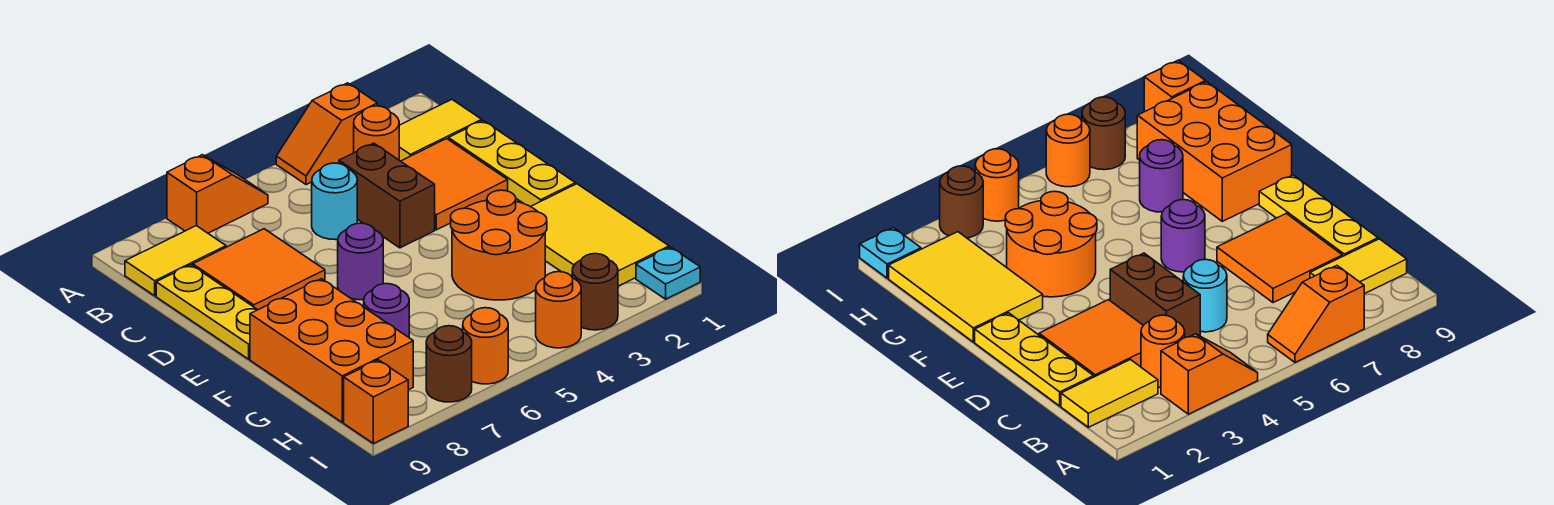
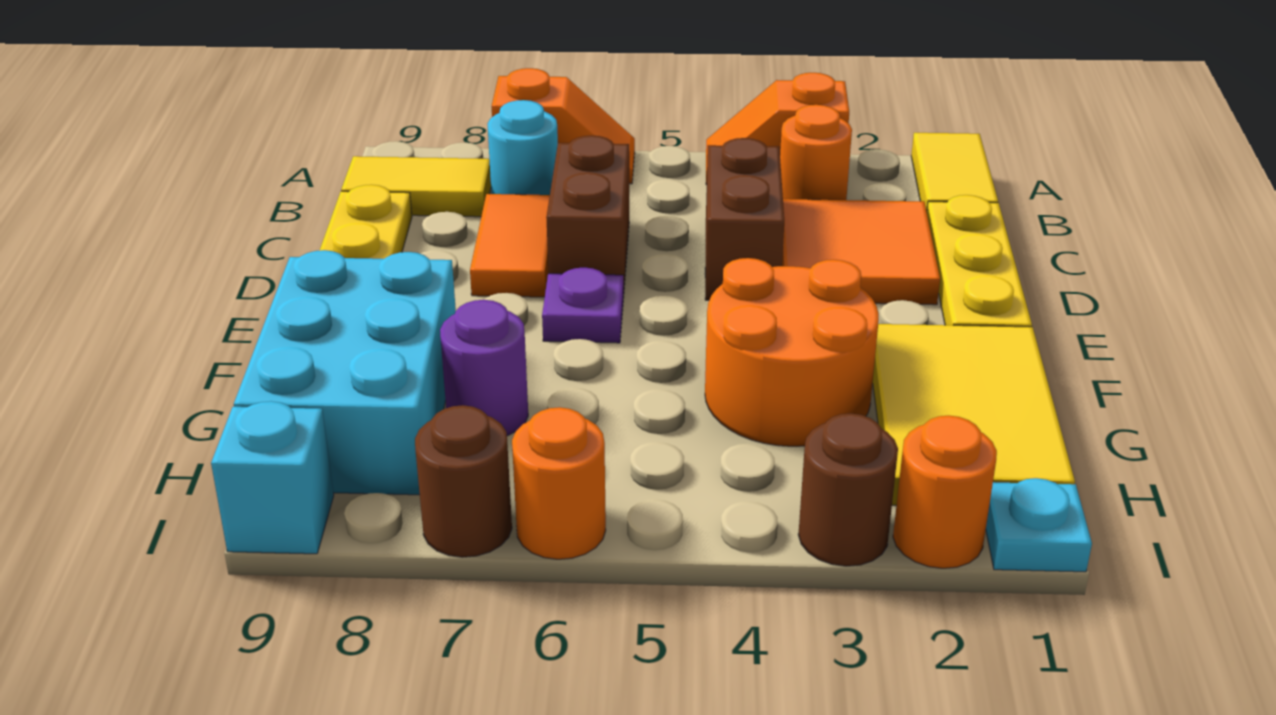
yellow tile B1:B2 level 1 -> yellow tile A1:B1 level 1
cyan round brick C5 level 1 -> cyan round brick B7 level 1
none -> brown brick C6:D6 level 1
orange tile C7:D8 level 1 -> orange tile C7:D7 level 1
purple round brick E6 level 1 -> purple plate E6 level 1
orange brick F8:H9 level 1 -> cyan brick F8:H9 level 1
orange round brick I4 level 1 -> orange round brick I2 level 1
orange brick I9 level 1 -> cyan brick I9 level 1

